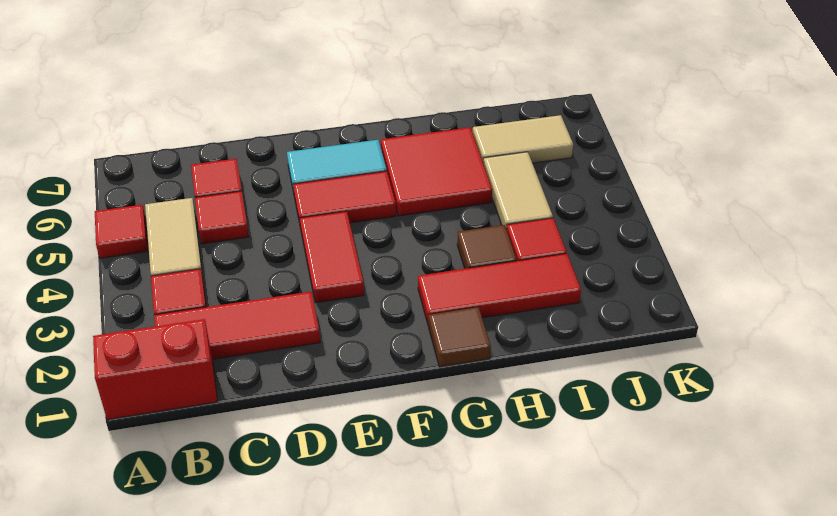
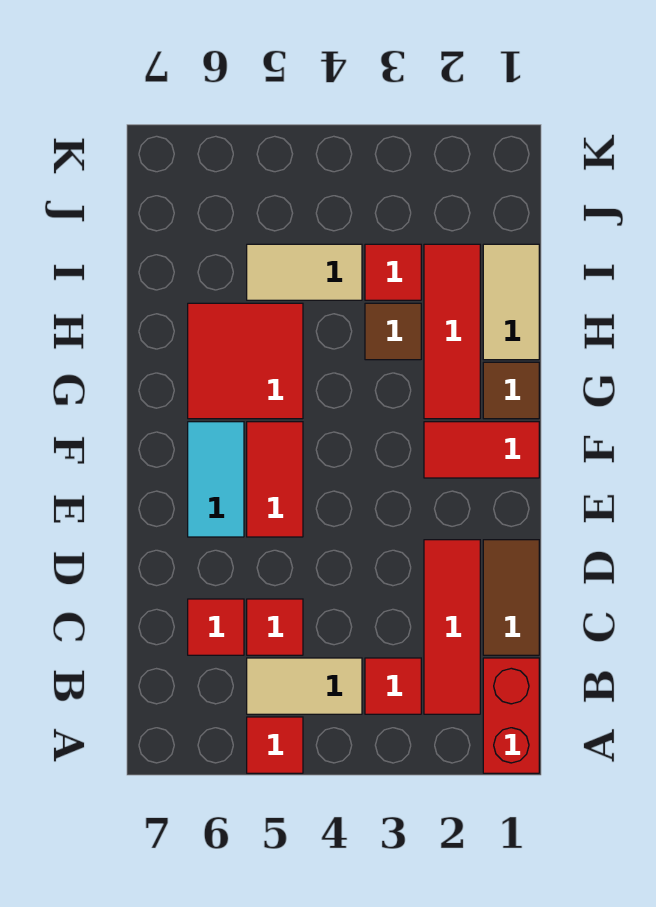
none -> brown tile C1:D1 level 1
red tile E3:E4 level 1 -> red tile F1:F2 level 1
tan tile I6:J6 level 1 -> tan tile H1:I1 level 1

